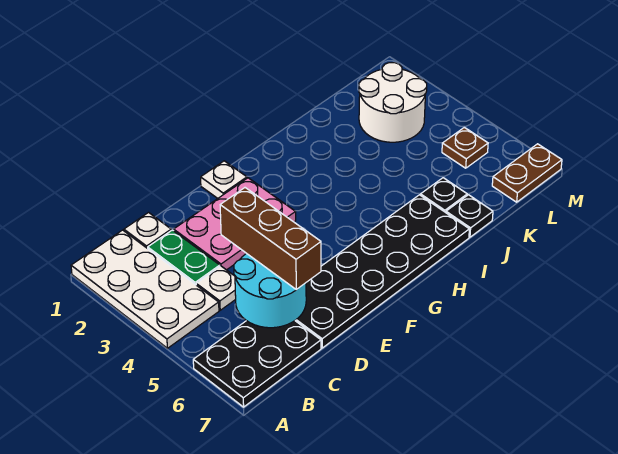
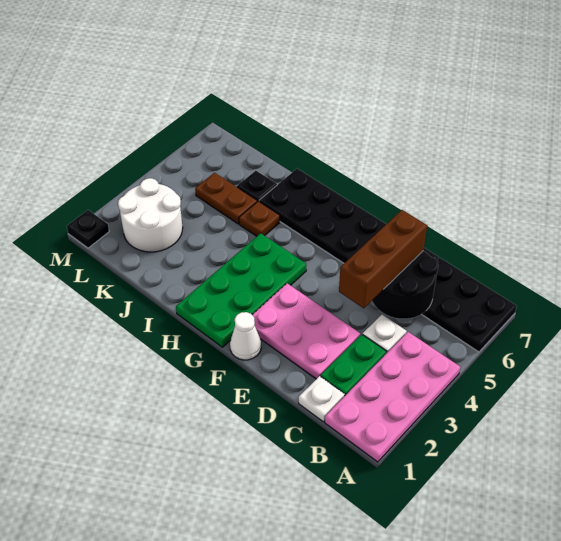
white plate A1:B4 level 1 -> pink plate A1:B4 level 1
cyan round brick C5:D6 level 2 -> black round brick C5:D6 level 2
white plate F1 level 1 -> white cone F1 level 1
none -> green plate G1:H4 level 1
black plate J7 level 1 -> black plate M1 level 1
brown plate L5 level 1 -> brown plate I5 level 1
brown plate L7:M7 level 1 -> brown plate J5:K5 level 1

